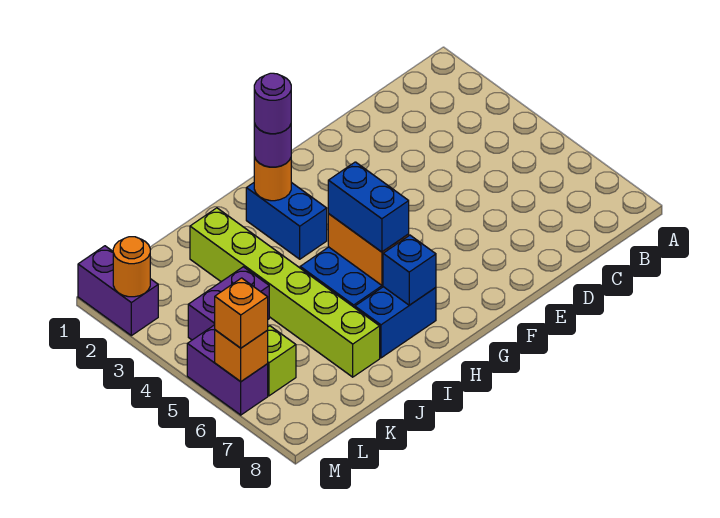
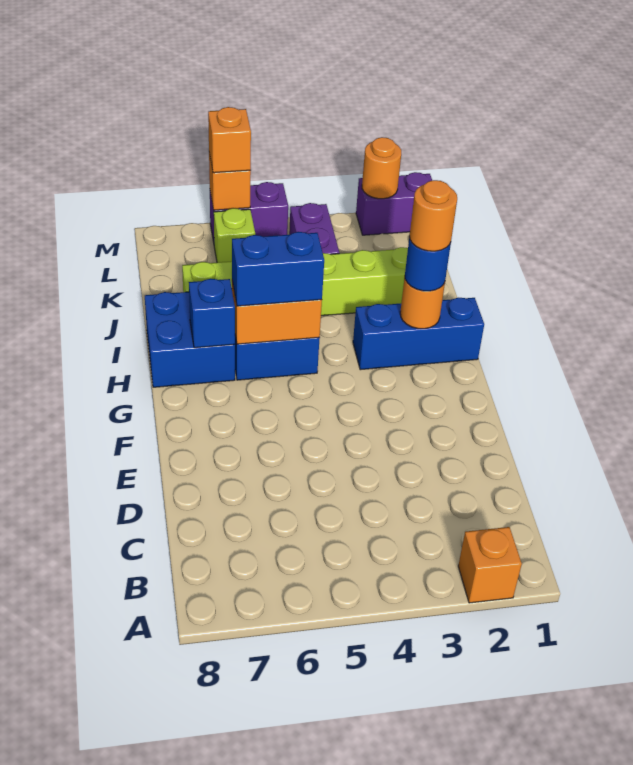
none -> orange brick A2 level 1
blue brick H2:H3 level 1 -> blue brick H1:H3 level 1
purple round brick H2 level 3 -> blue round brick H2 level 3
purple round brick H2 level 4 -> orange round brick H2 level 4
blue brick H7:I7 level 1 -> blue brick H7:I8 level 1

